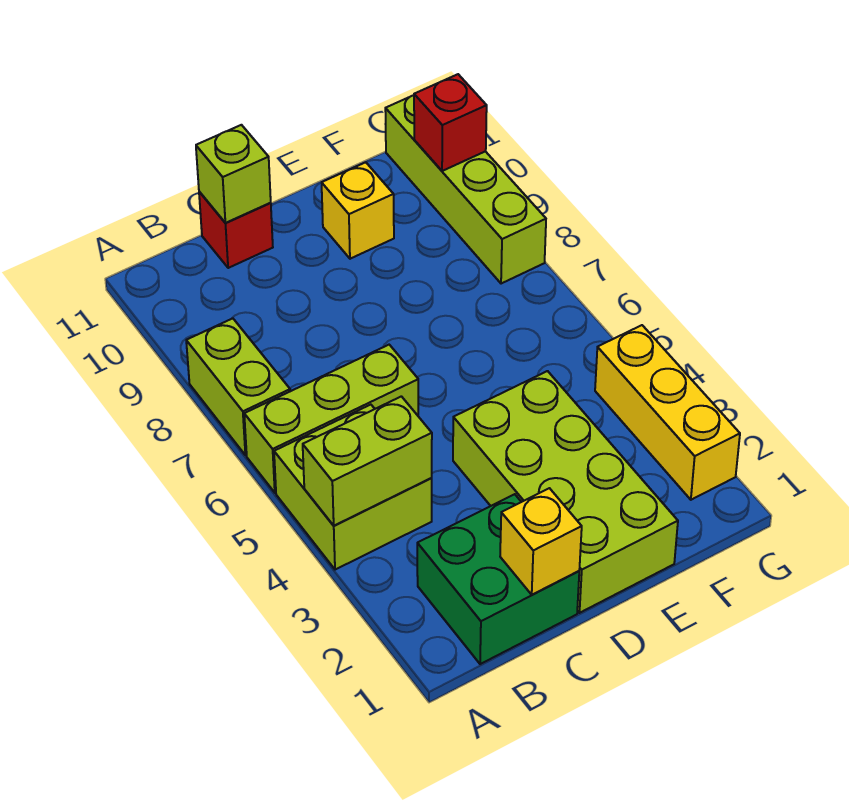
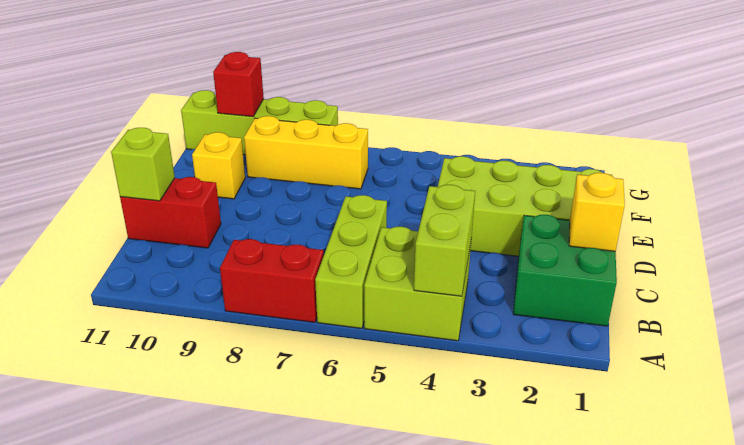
lime brick A7:A8 level 1 -> red brick A7:A8 level 1
red brick C11 level 1 -> red brick C10:C11 level 1
yellow brick G2:G4 level 1 -> yellow brick F7:F9 level 1

